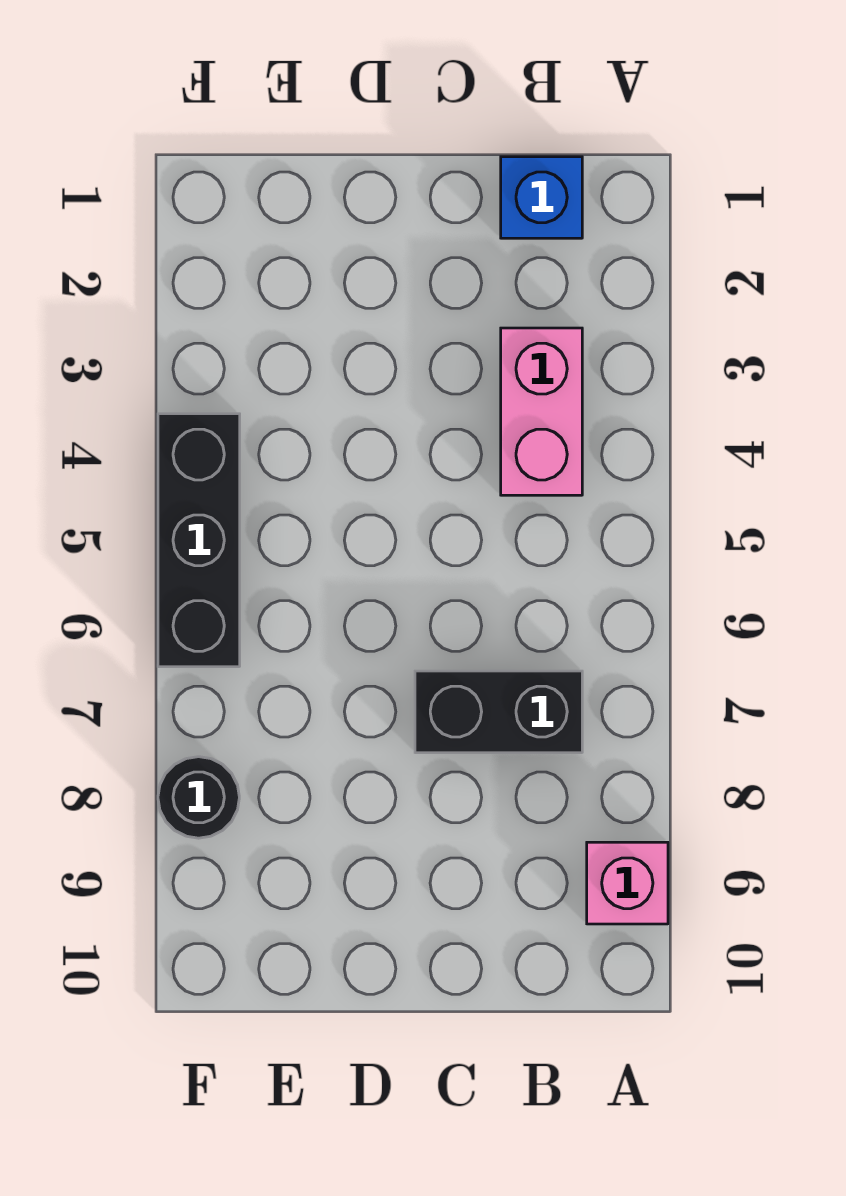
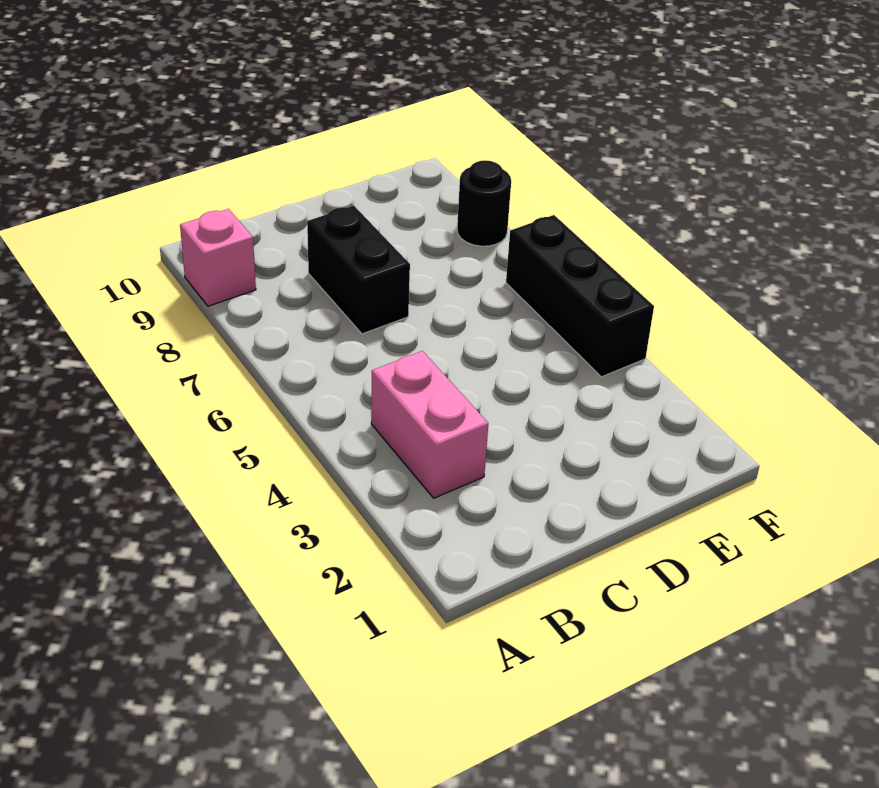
blue brick B1 level 1 -> none
black brick B7:C7 level 1 -> black brick C7:C8 level 1

